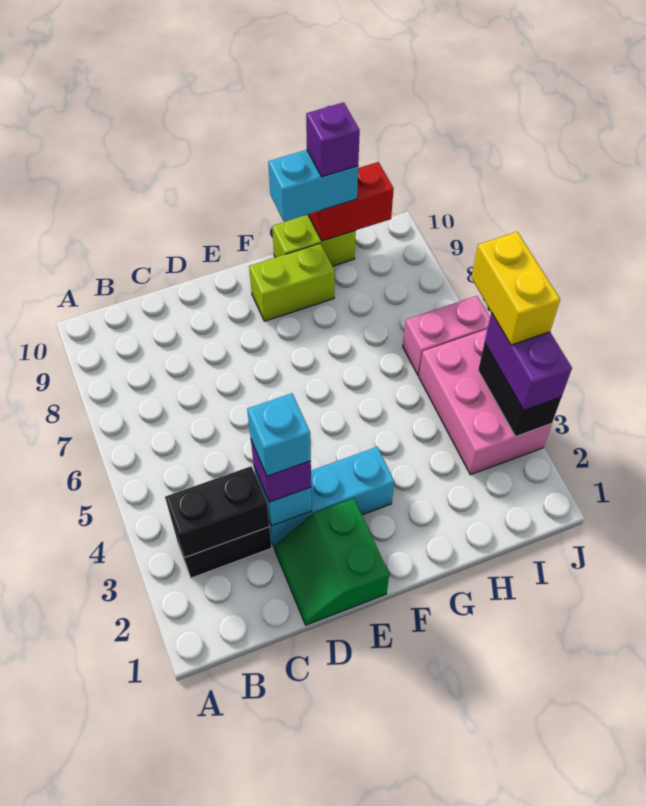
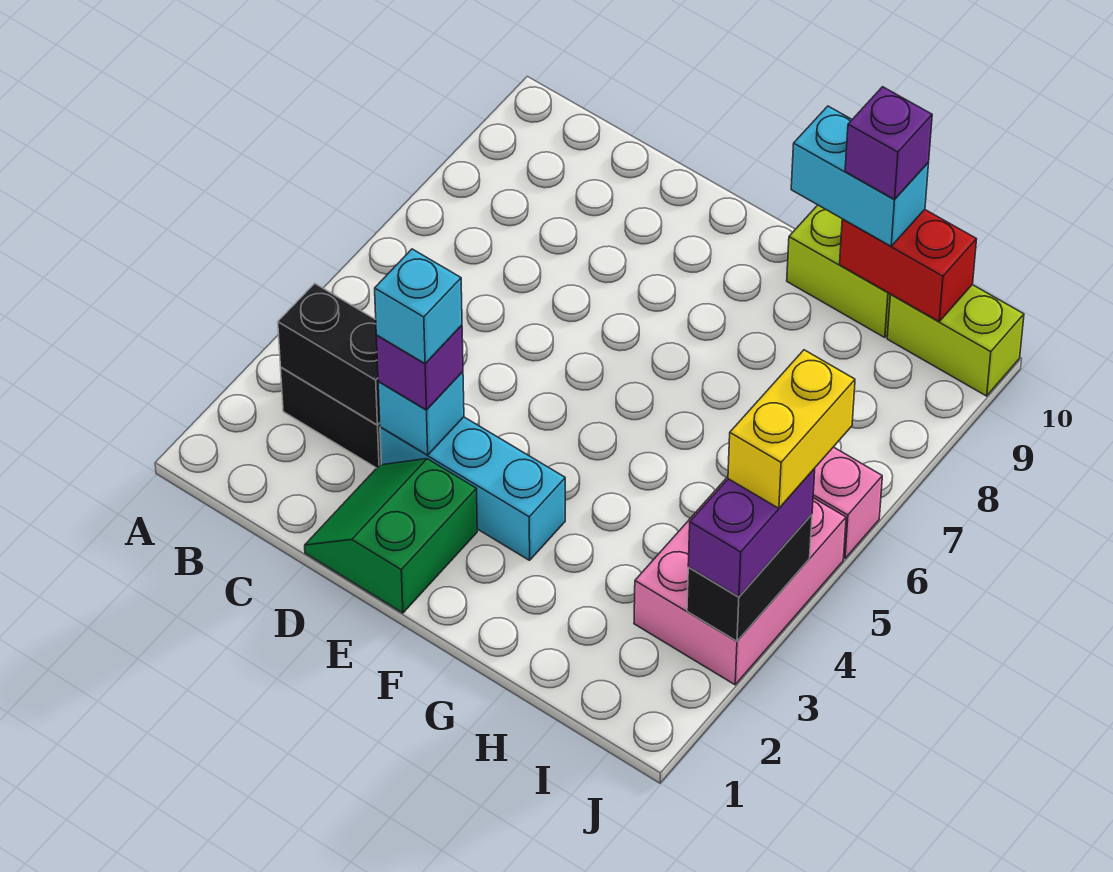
lime brick F9:G9 level 1 -> lime brick I10:J10 level 1

